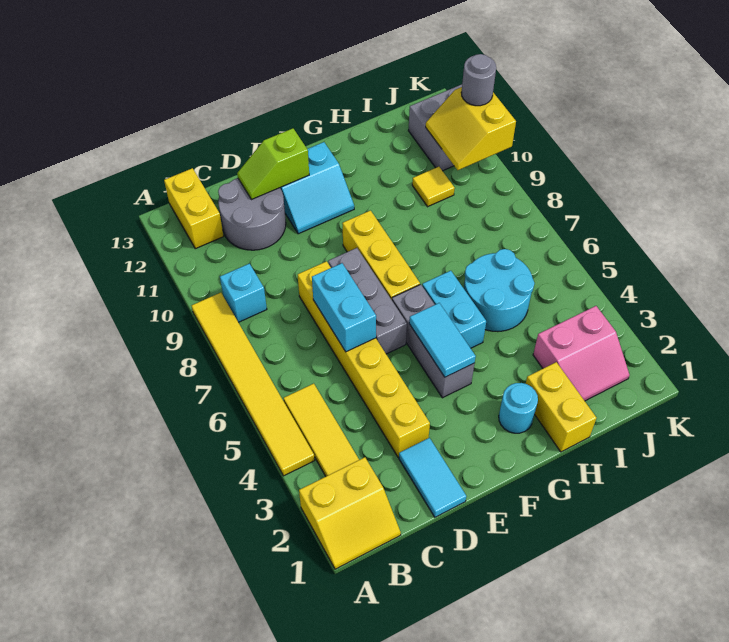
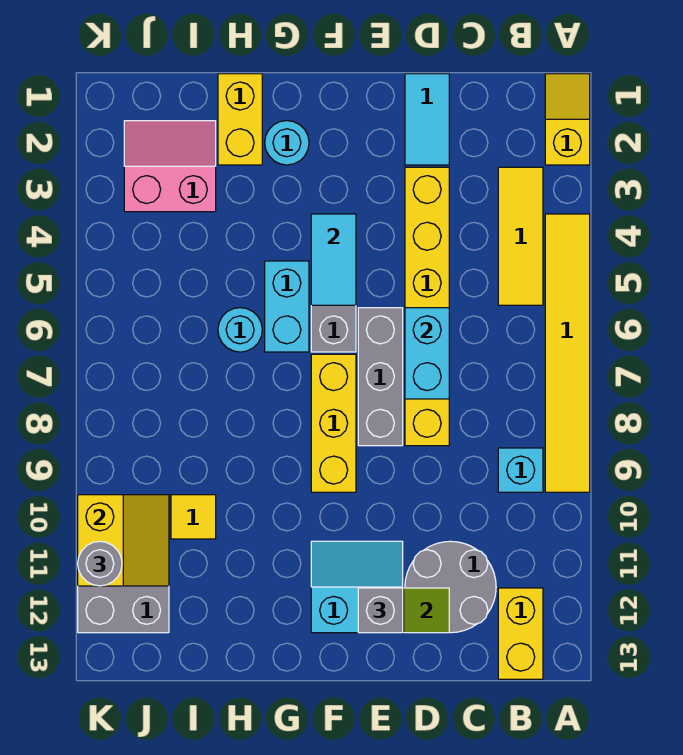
yellow slope A1:B2 level 1 top 2 -> yellow slope A1:A2 level 1 top 2
none -> grey brick E12 level 3
cyan round brick H5:I6 level 1 -> cyan round brick H6 level 1

